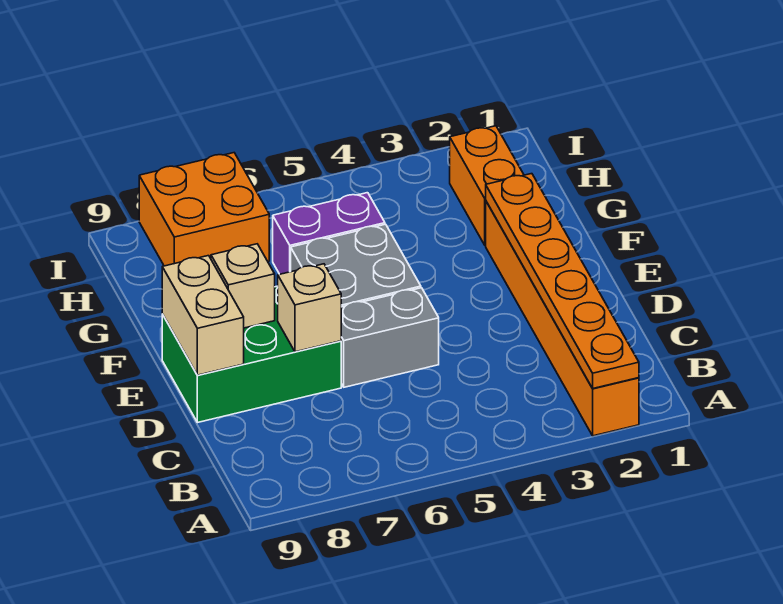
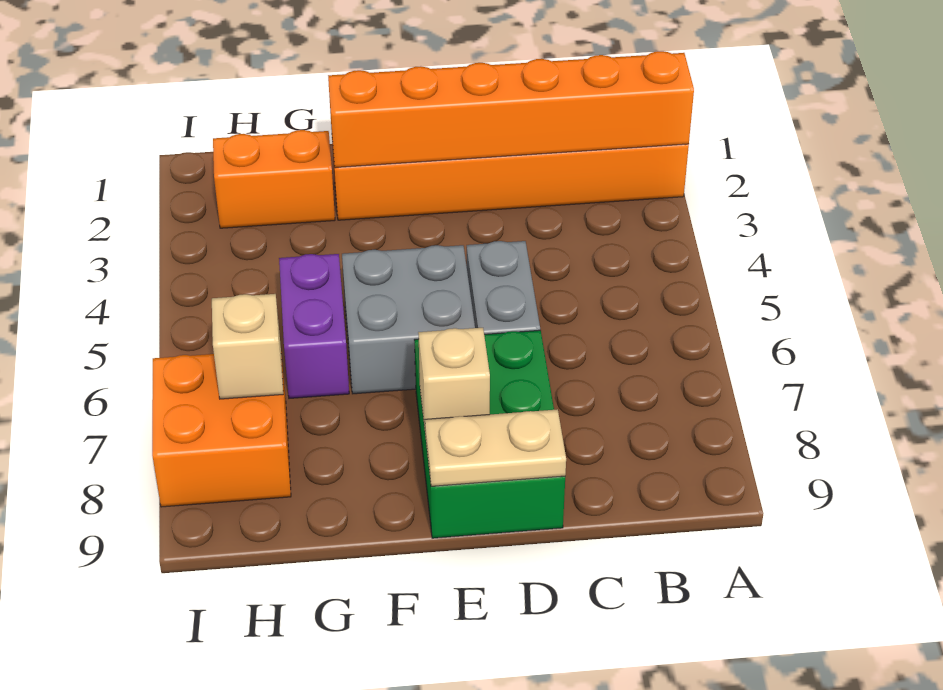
orange plate A2:F2 level 2 -> orange brick A2:F2 level 2
tan brick D7 level 2 -> tan brick H7 level 2
tan brick D9:E9 level 2 -> tan plate D9:E9 level 2

